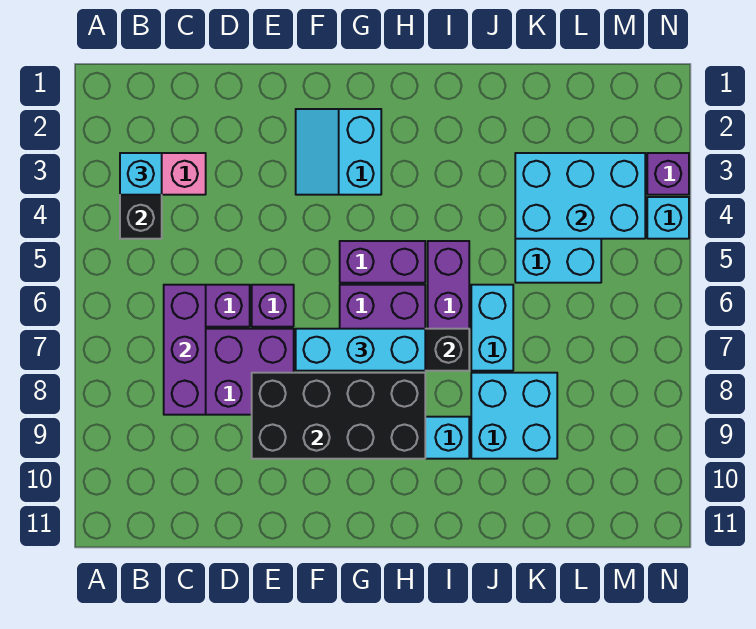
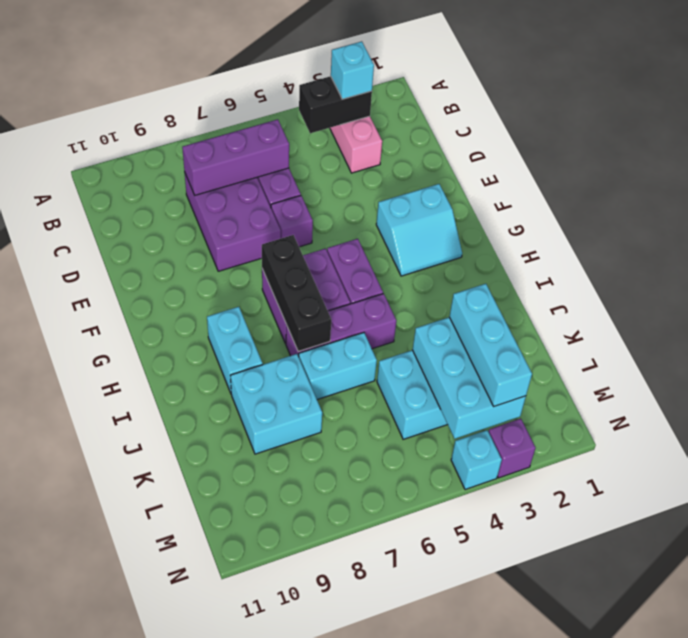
black brick E8:H9 level 2 -> none
cyan slope F2:G3 level 1 top G -> cyan slope F2:G3 level 1 top F
cyan brick F7:H7 level 3 -> cyan brick K3:M3 level 3

